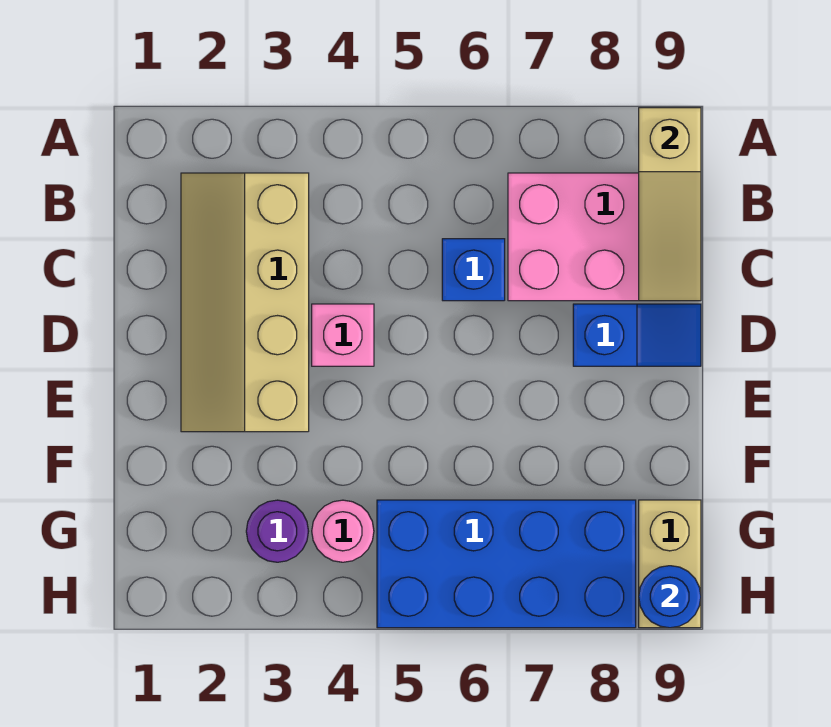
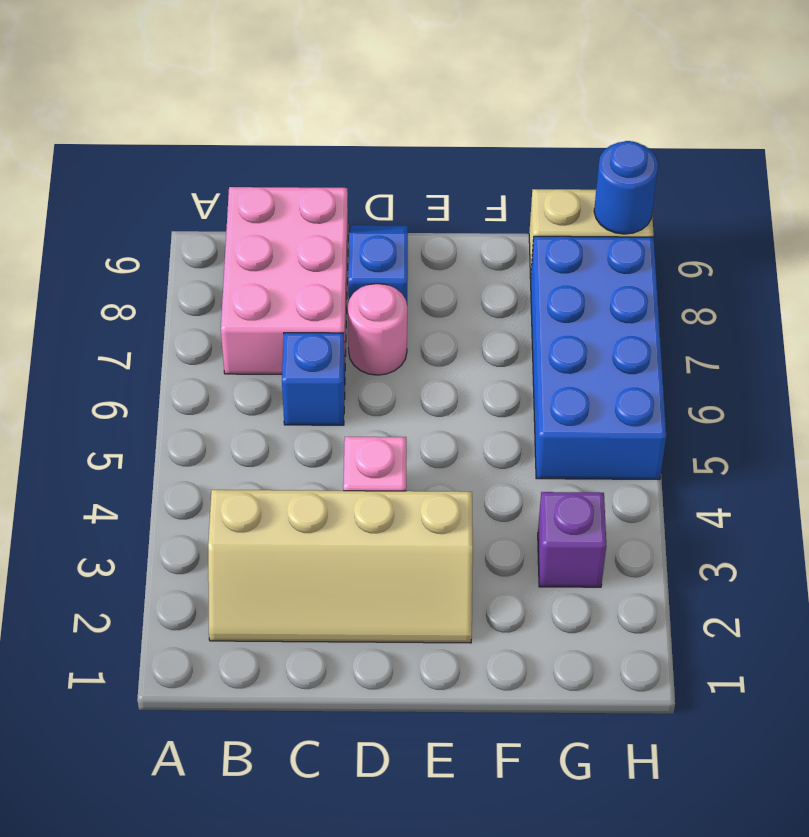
tan slope A9:C9 level 2 top A -> none
purple round brick G3 level 1 -> purple brick G3 level 1
pink round brick G4 level 1 -> pink round brick D7 level 1

